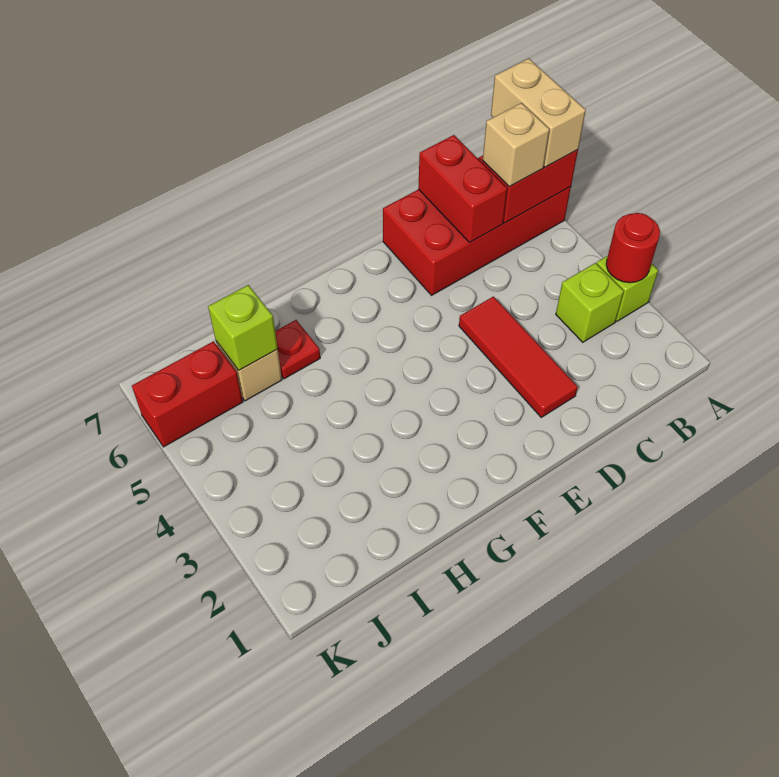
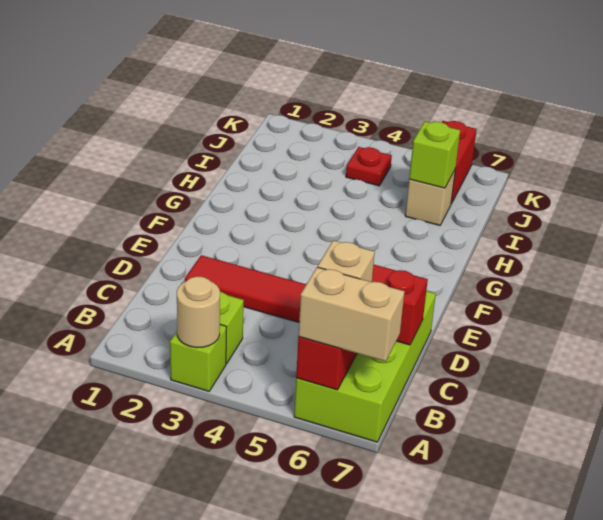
red round brick A3 level 2 -> tan round brick A3 level 2
red brick A6:D7 level 1 -> lime brick A6:D7 level 1
red plate H6 level 1 -> red plate J4 level 1

